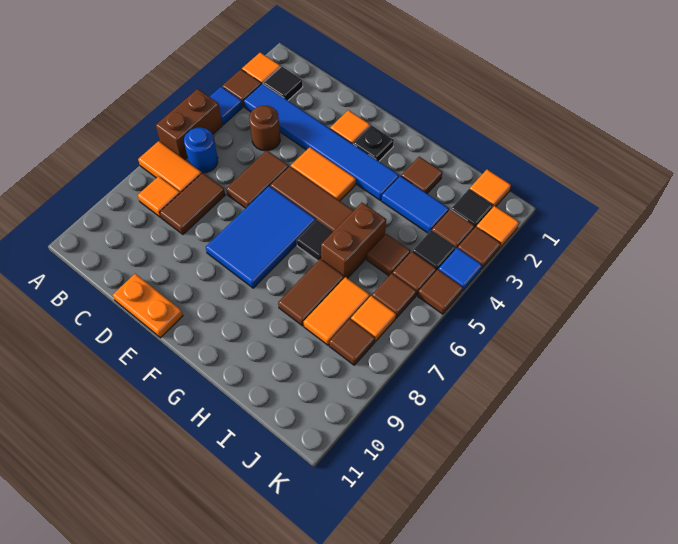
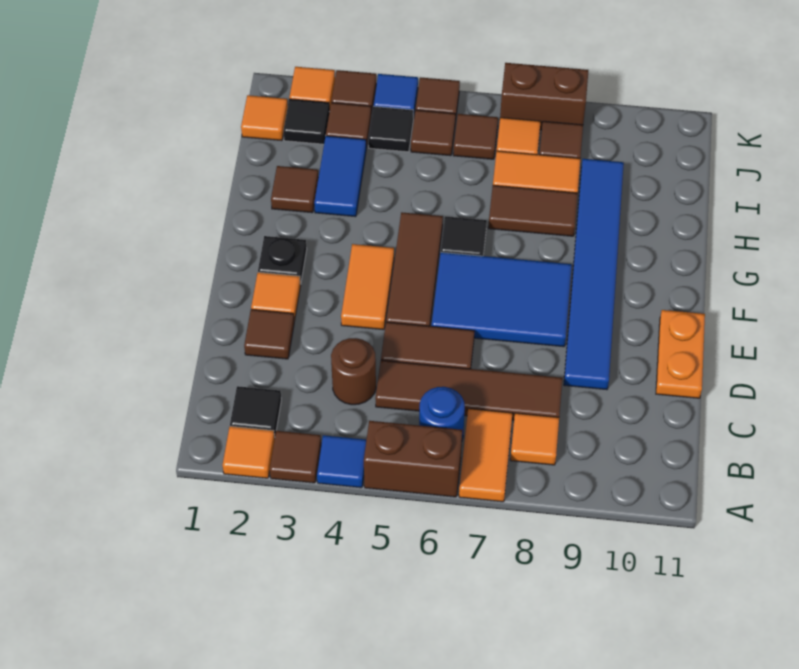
blue tile B3:G3 level 1 -> blue tile D9:I9 level 1
brown tile C7:C8 level 1 -> brown tile C5:C8 level 1
brown brick H5:H6 level 1 -> brown brick K7:K8 level 1
brown tile I5 level 1 -> brown tile D2 level 1

